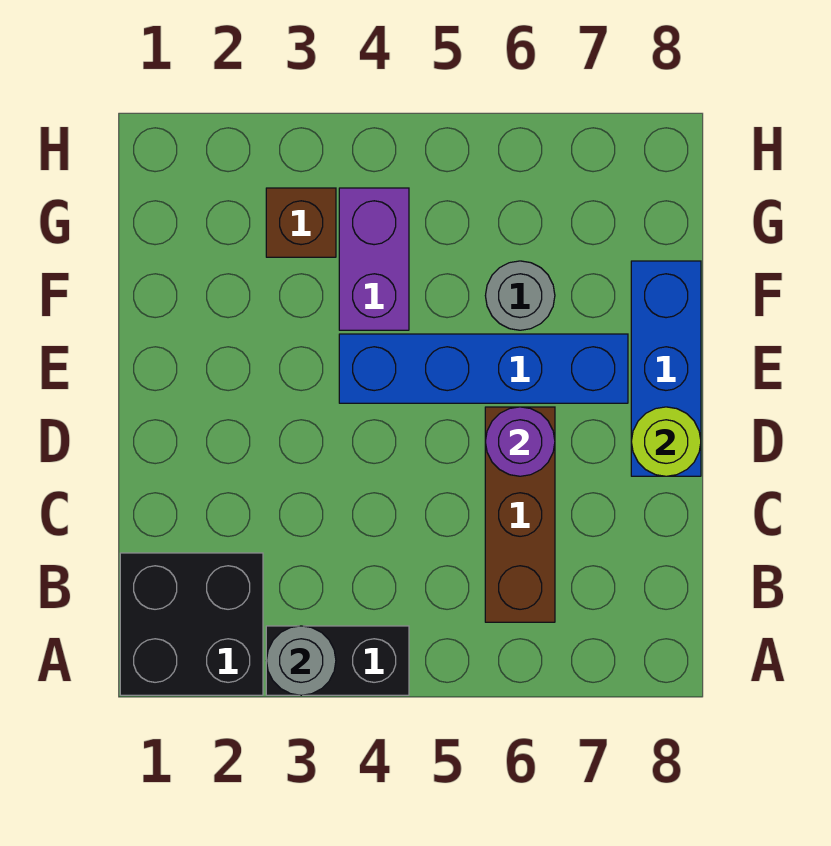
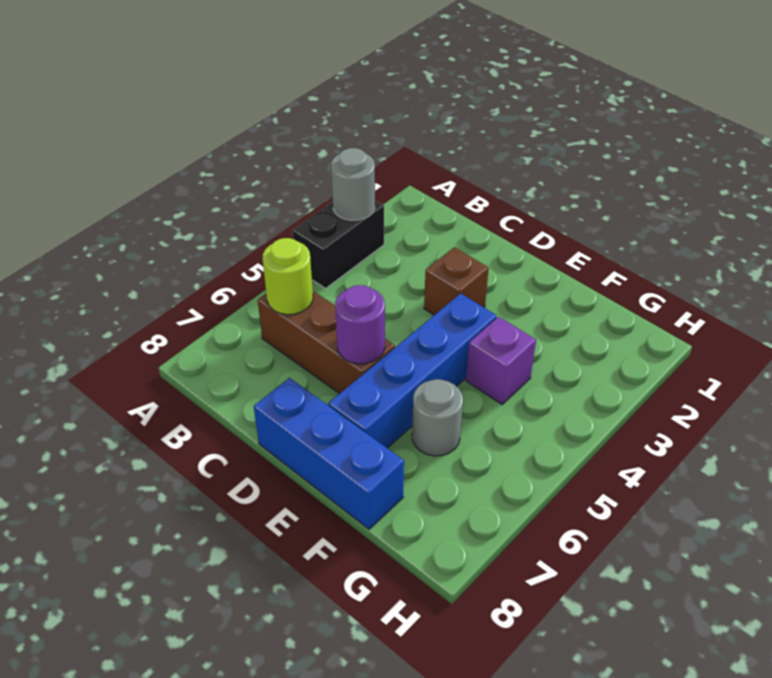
black brick A1:B2 level 1 -> none
lime round brick D8 level 2 -> lime round brick B6 level 2
purple brick F4:G4 level 1 -> purple brick F4 level 1
brown brick G3 level 1 -> brown brick D3 level 1

